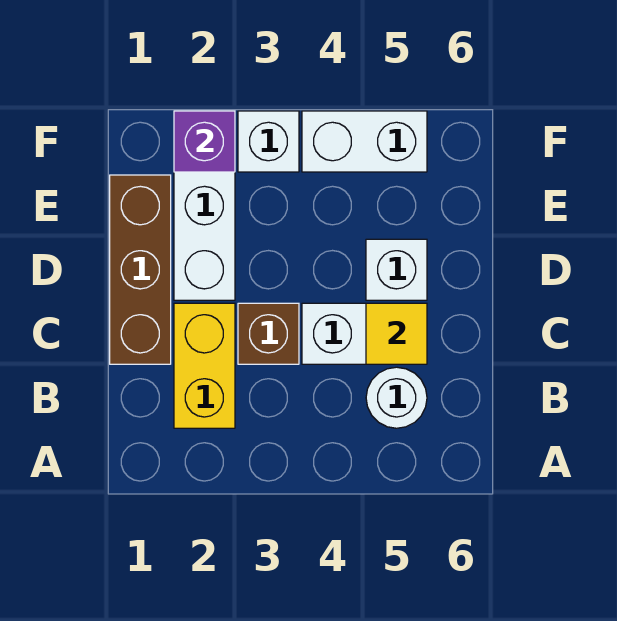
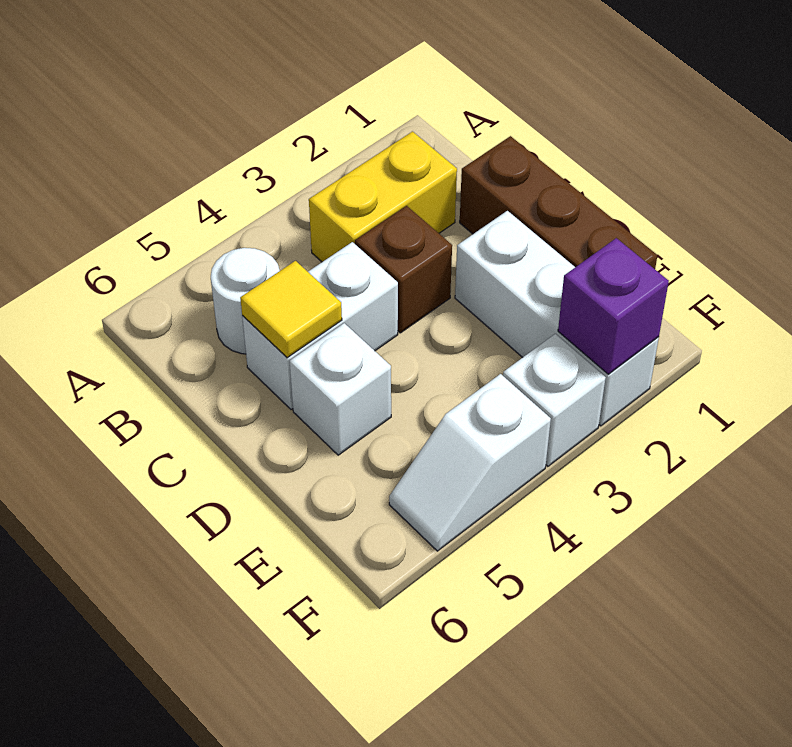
yellow brick B2:C2 level 1 -> yellow brick B2:B3 level 1
white brick F4:F5 level 1 -> white slope F4:F5 level 1 top 4

